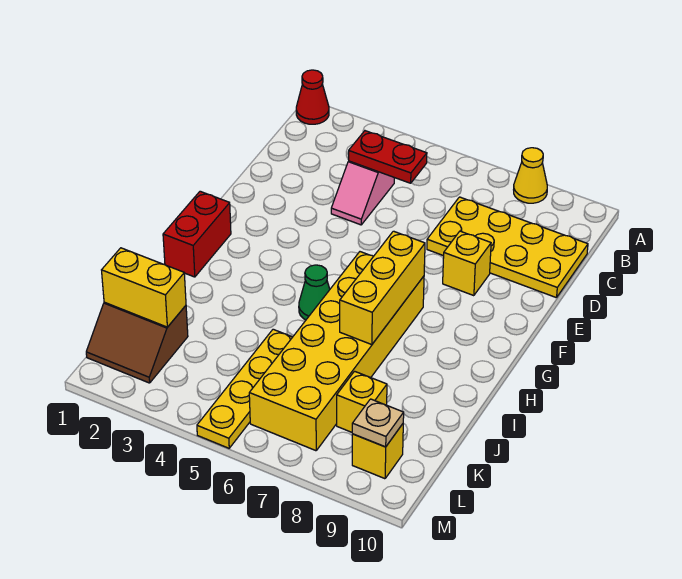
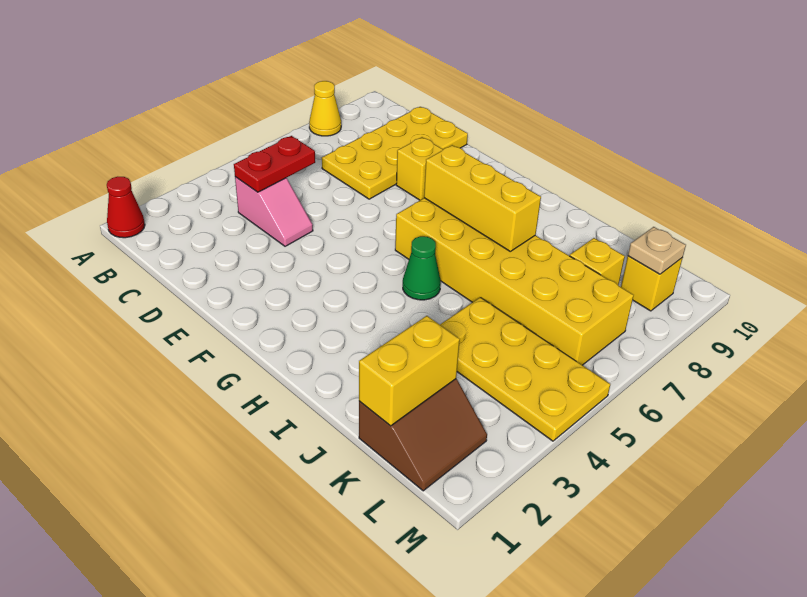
red brick G1:H1 level 1 -> none
yellow plate J5:M5 level 1 -> yellow plate J4:M5 level 1

